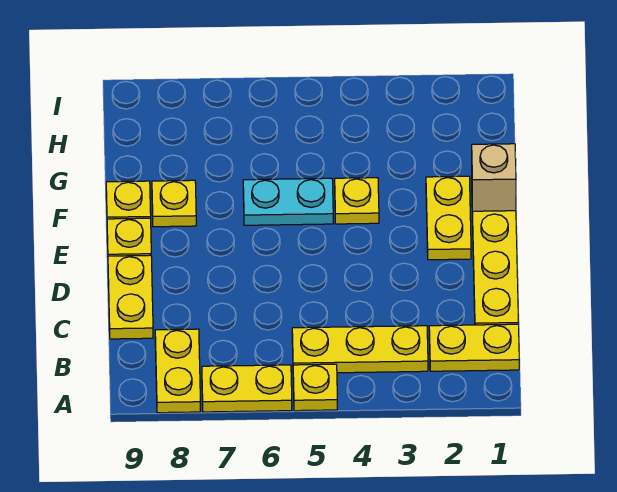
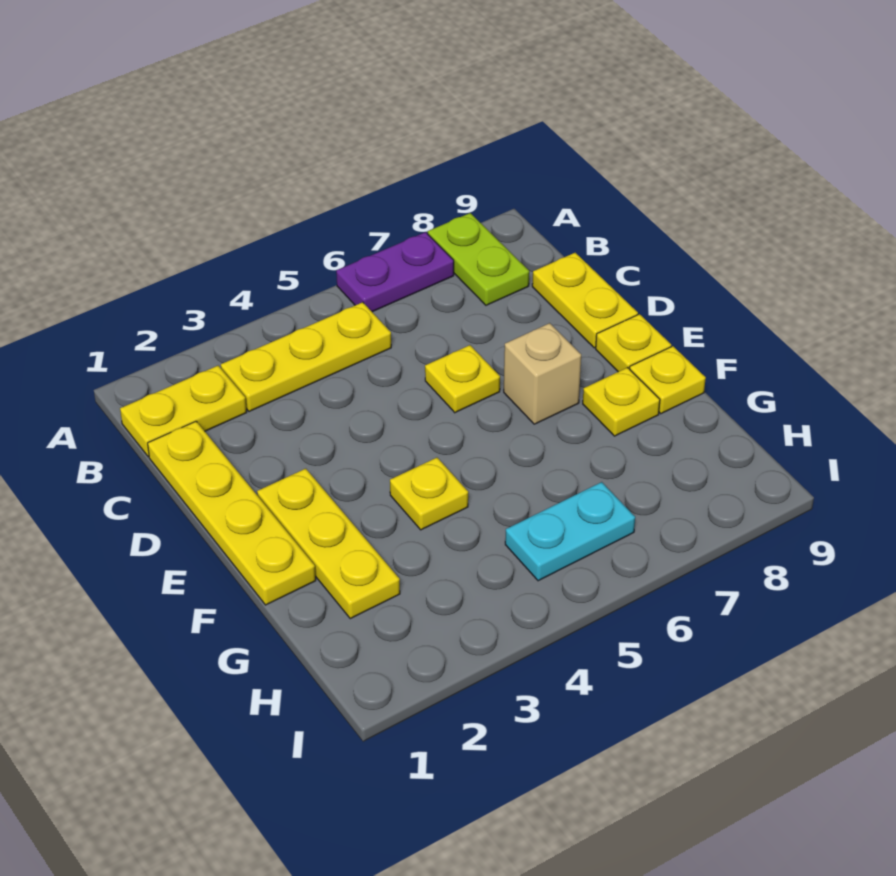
yellow plate A5 level 1 -> yellow plate D6 level 1
yellow plate A6:A7 level 1 -> purple plate A6:A7 level 1
yellow plate A8:B8 level 1 -> lime plate A8:B8 level 1
yellow plate E2:F2 level 1 -> yellow plate E2:G2 level 1
tan brick F1 level 2 -> tan brick E7 level 1
cyan plate F5:F6 level 1 -> cyan plate H5:H6 level 1

